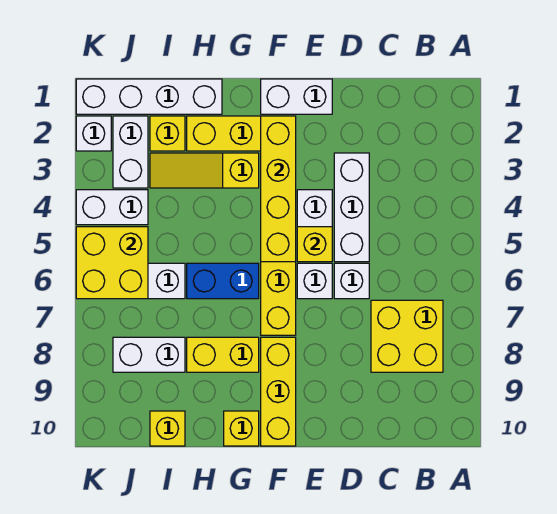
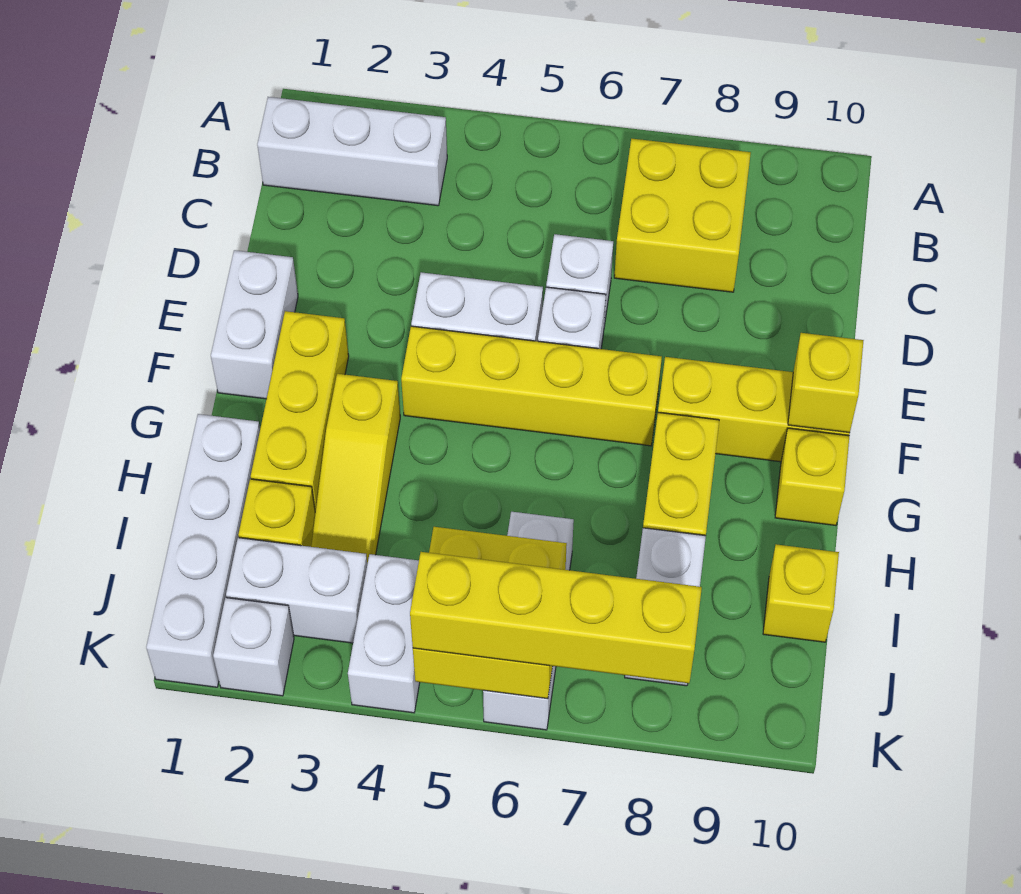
white brick D3:D5 level 1 -> white brick B1:B3 level 1
yellow brick E5 level 2 -> yellow brick F10 level 2
yellow brick F2:F5 level 2 -> yellow brick K5:K8 level 3
blue brick G6:H6 level 1 -> none

